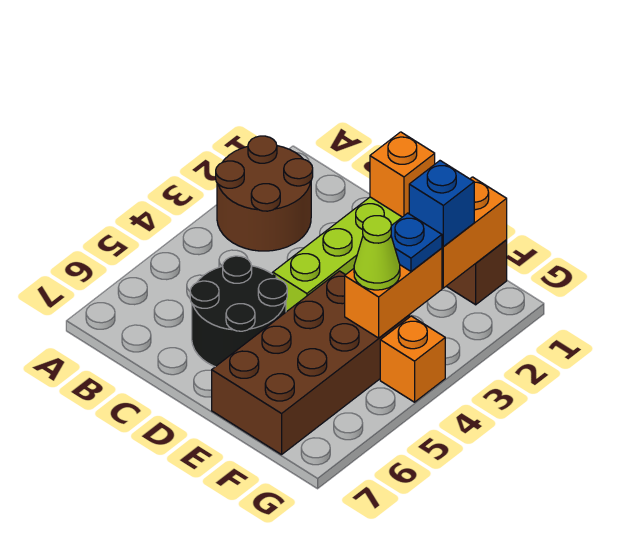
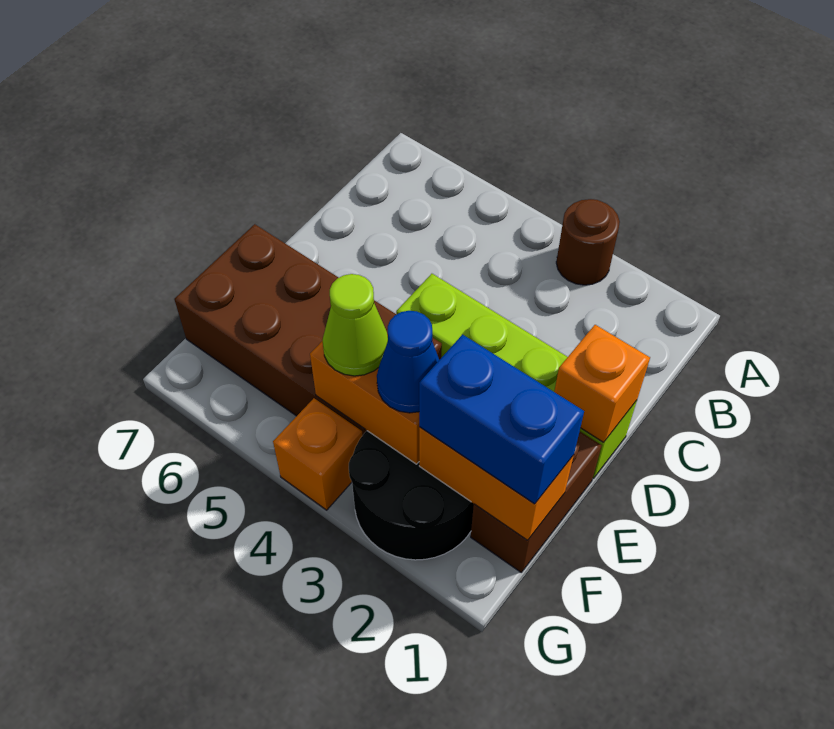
brown round brick A2:B3 level 1 -> brown round brick A3 level 1
black round brick C5:D6 level 1 -> black round brick F2:G3 level 1
blue brick F2 level 3 -> blue brick F1:F2 level 3
blue plate F3 level 3 -> blue cone F3 level 3

